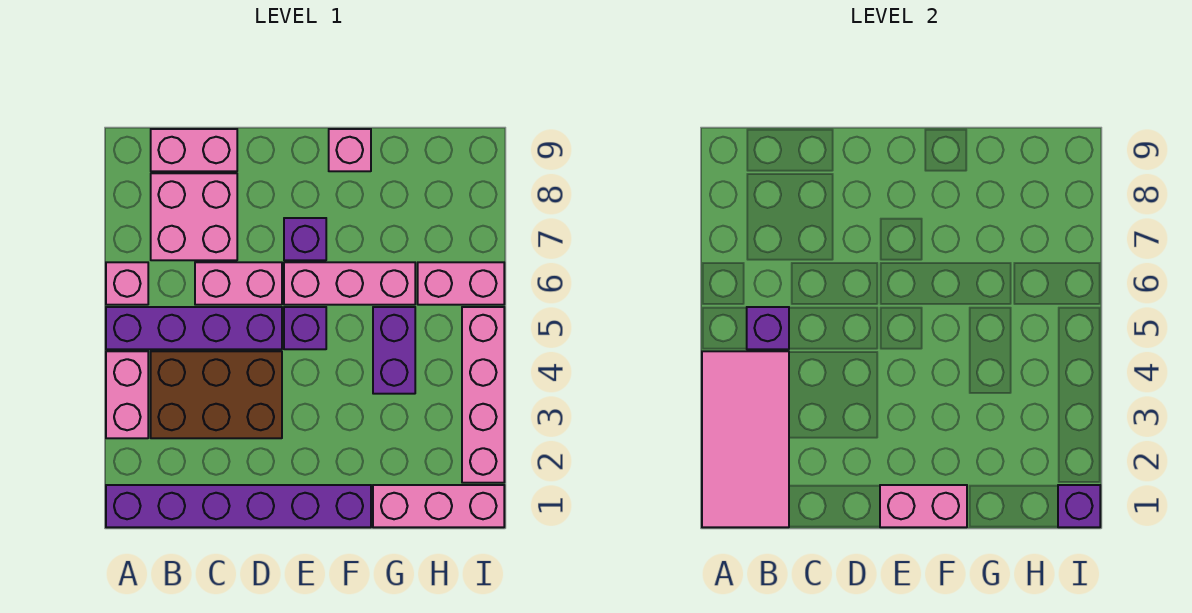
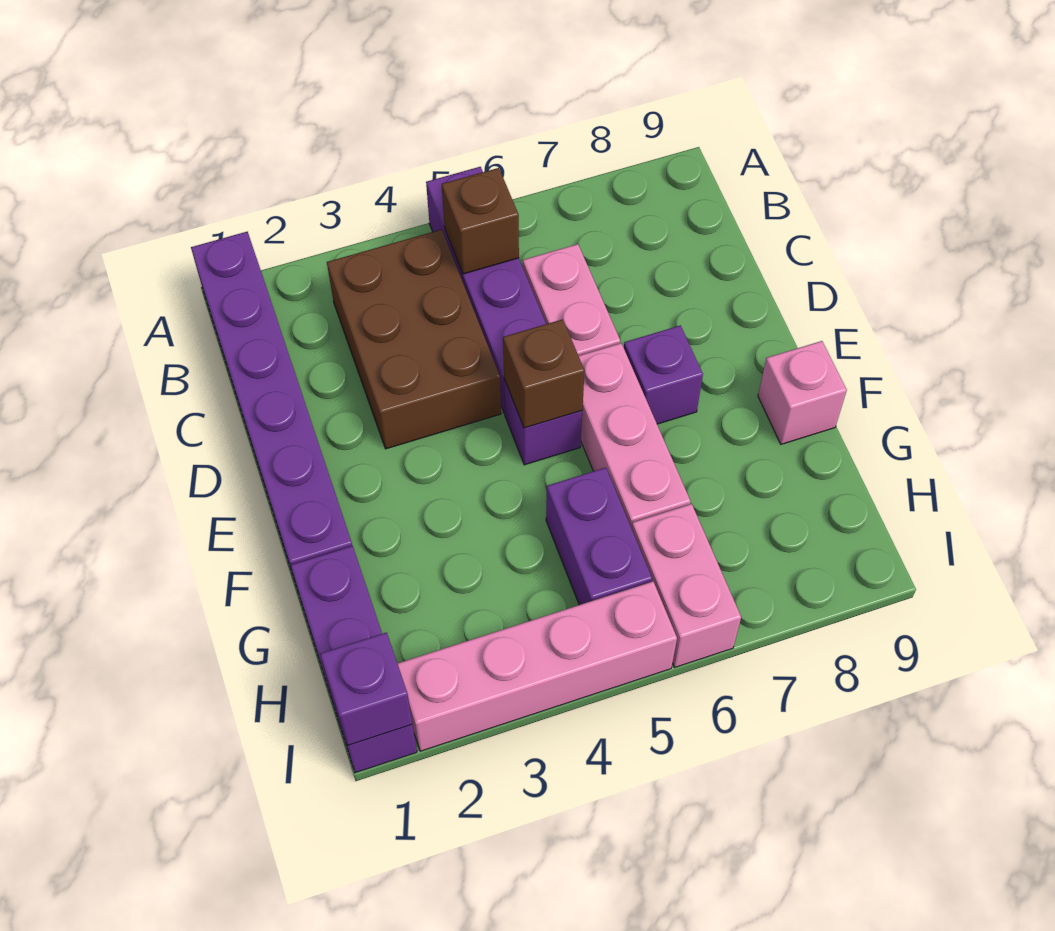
pink tile A1:B4 level 2 -> none
pink brick A3:A4 level 1 -> none
pink brick A6 level 1 -> none
purple brick B5 level 2 -> brown brick B5 level 2
pink brick B7:C8 level 1 -> none
pink brick B9:C9 level 1 -> none
pink brick E1:F1 level 2 -> none
none -> brown brick E5 level 2
pink brick G1:I1 level 1 -> purple brick G1:I1 level 1
purple brick G4:G5 level 1 -> purple brick G5:H5 level 1

